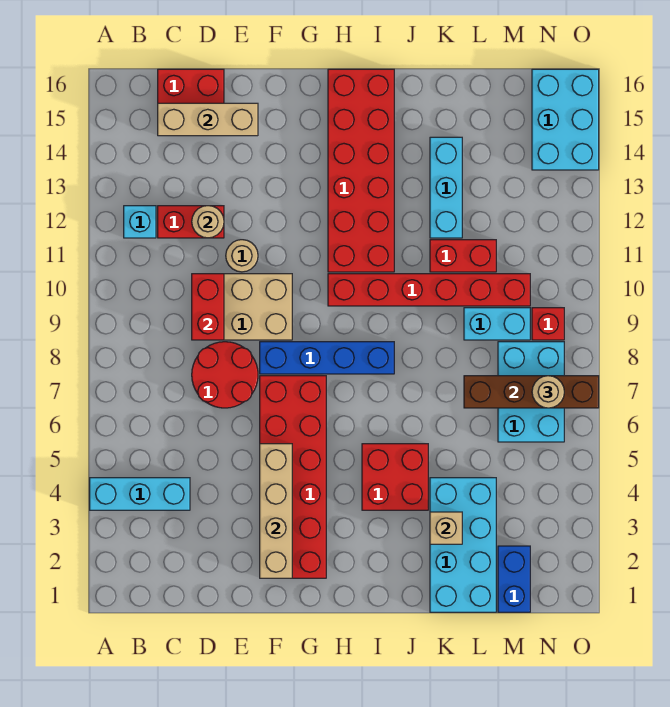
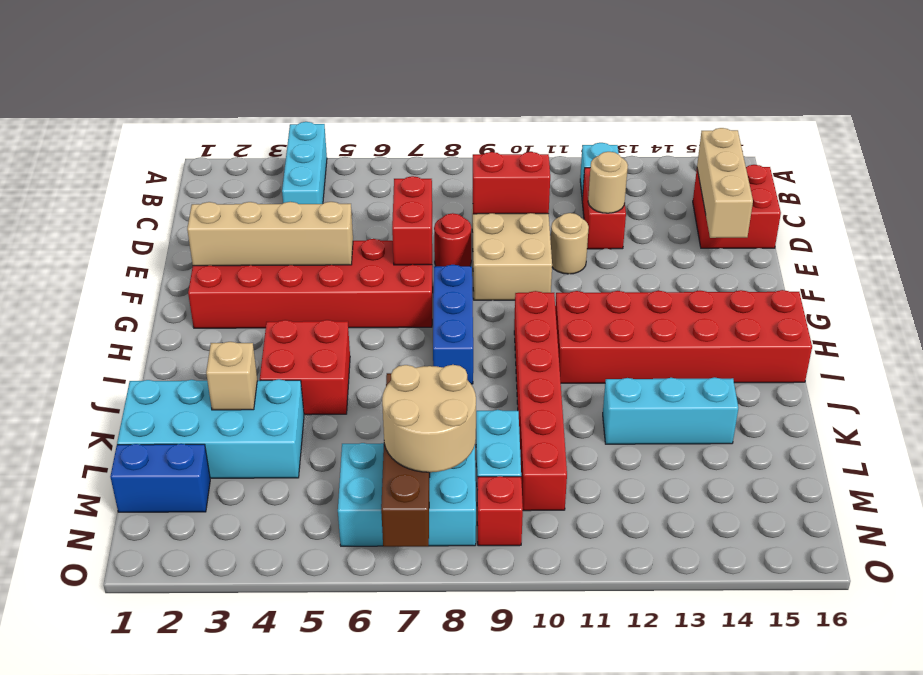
red round brick D7:E8 level 1 -> red round brick E8 level 1
blue brick F8:I8 level 1 -> blue brick G8:I8 level 1
red brick K11:L11 level 1 -> red brick E7:F7 level 2
tan round brick N7 level 3 -> tan round brick M7:N8 level 3
cyan brick N14:O16 level 1 -> none

